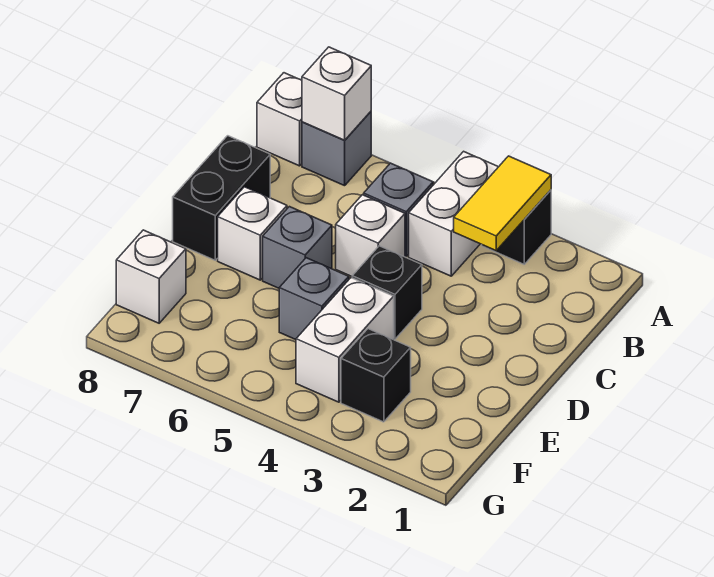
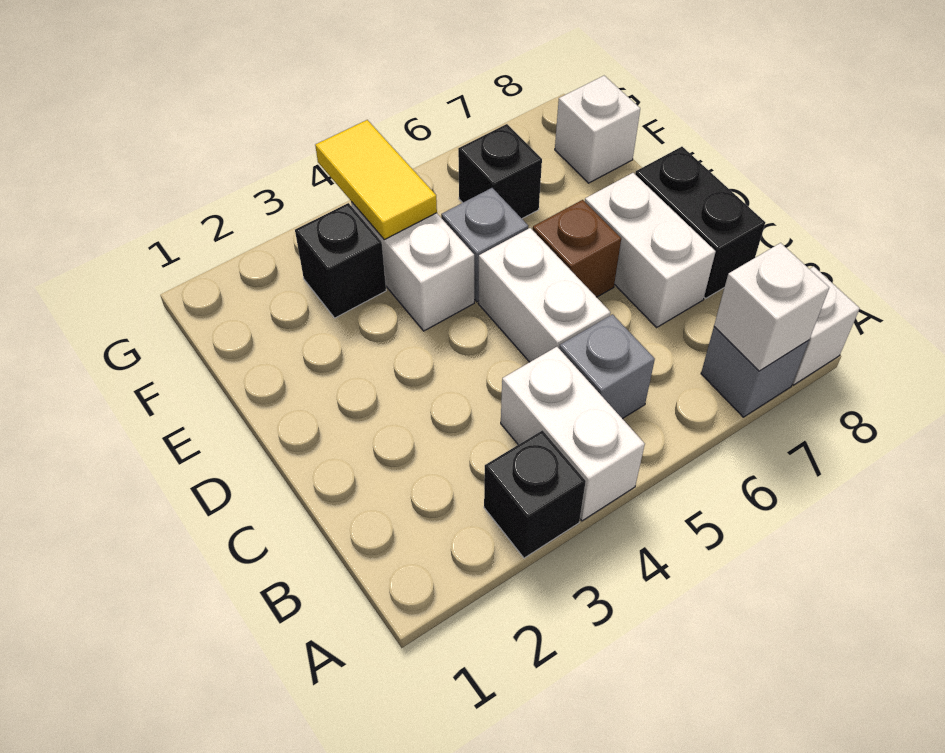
yellow tile A3:B3 level 2 -> yellow tile F4:G4 level 2
white brick C5 level 1 -> white brick C5:D5 level 1
black brick D4 level 1 -> black brick F6 level 1
grey brick D6 level 1 -> brown brick D6 level 1
white brick D7 level 1 -> white brick C7:D7 level 1

